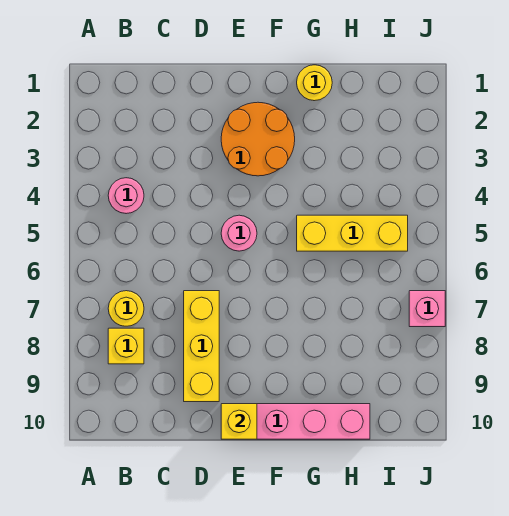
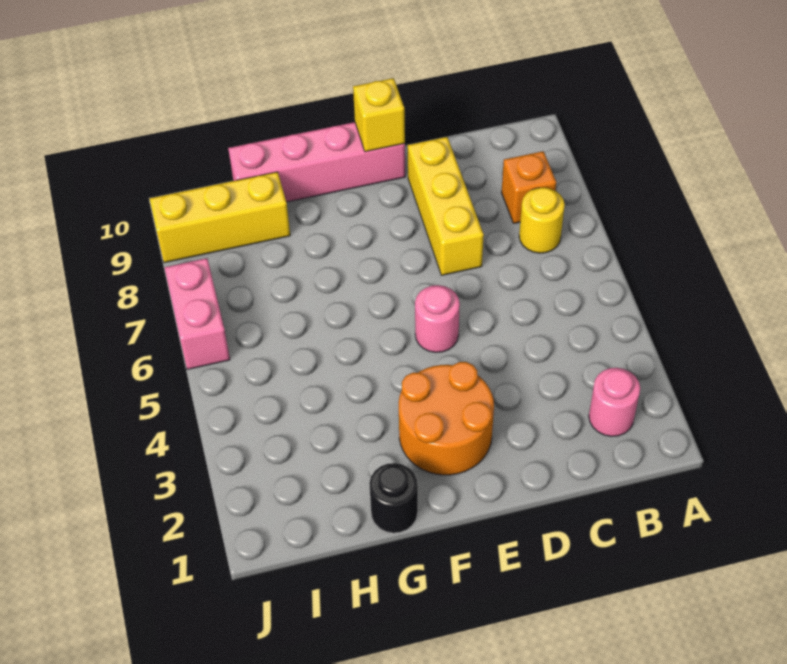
pink round brick B4 level 1 -> pink round brick B2 level 1
yellow brick B8 level 1 -> orange brick B8 level 1
yellow round brick G1 level 1 -> black round brick G1 level 1
yellow brick G5:I5 level 1 -> yellow brick H9:J9 level 1
pink brick J7 level 1 -> pink brick J6:J7 level 1

